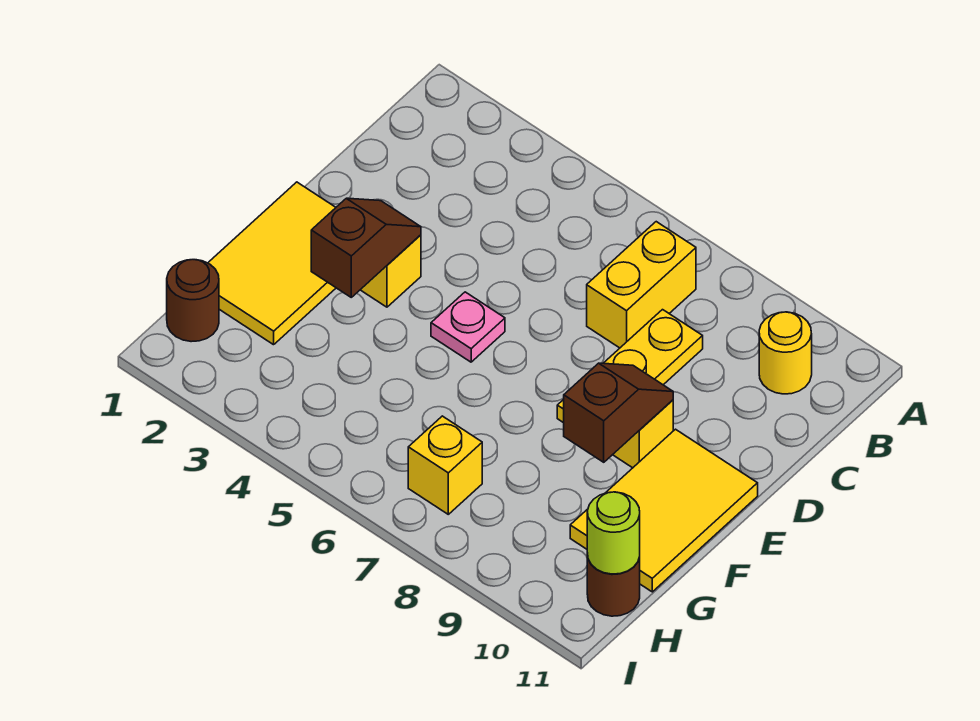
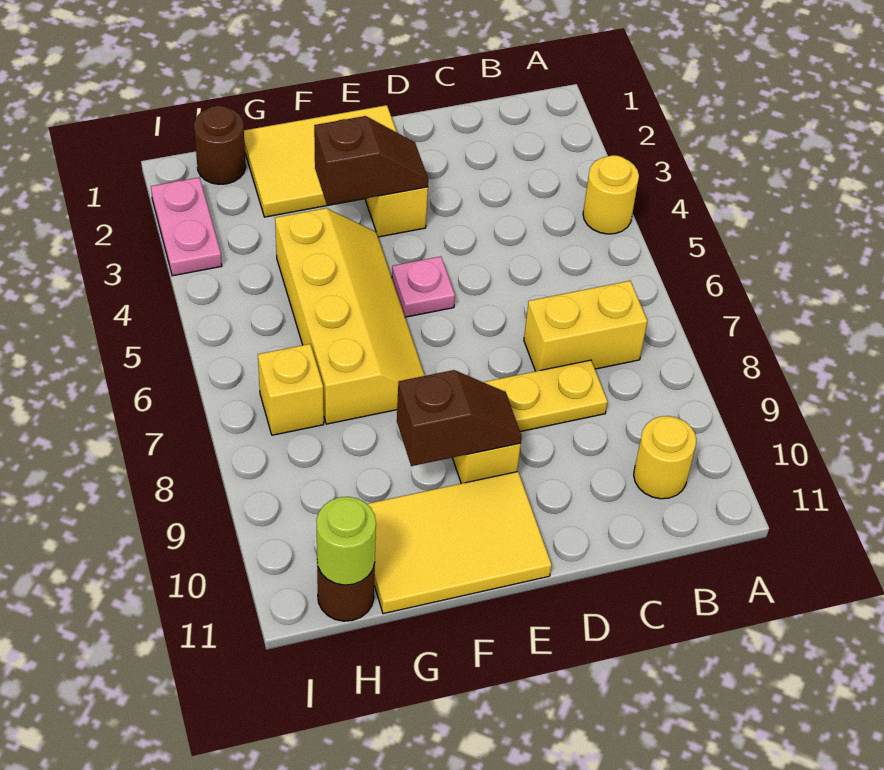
none -> yellow round brick A4 level 1
none -> yellow slope F4:G7 level 1 top G
none -> pink plate I2:I3 level 1

